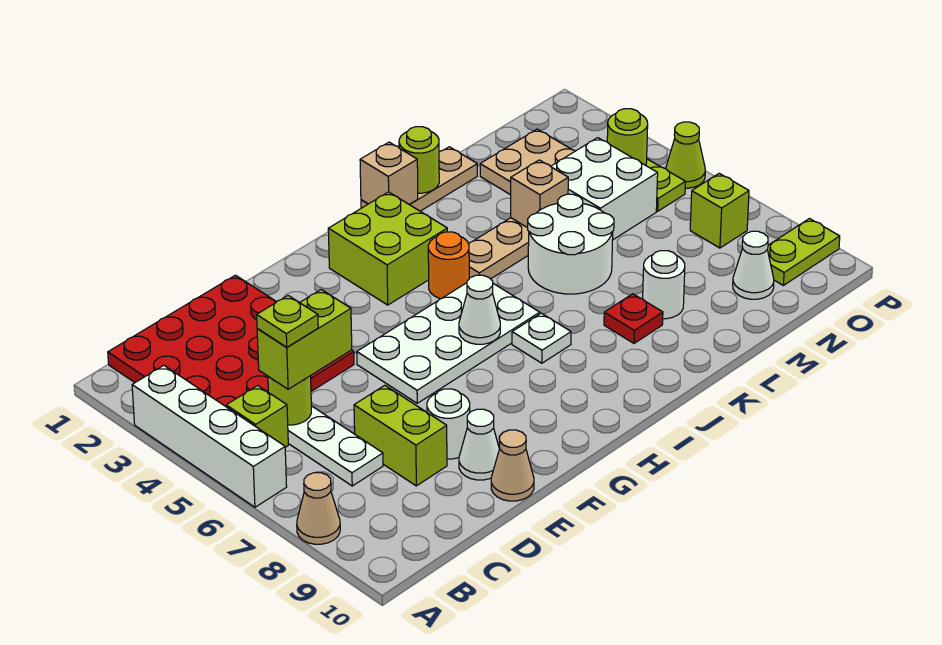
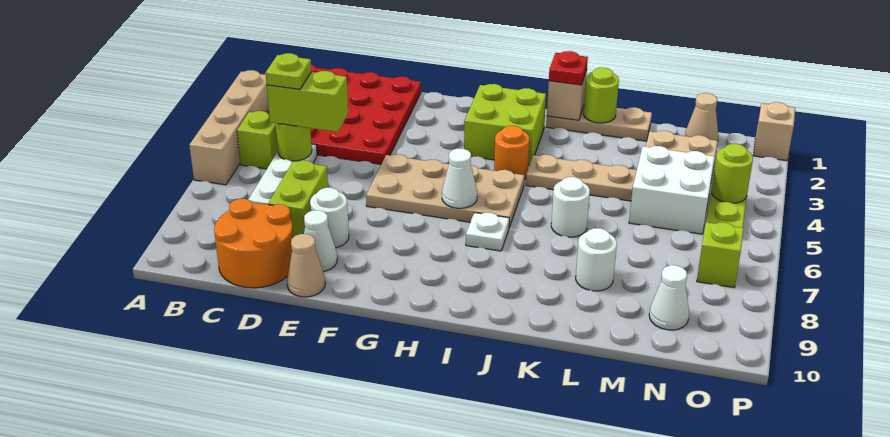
white brick A3:A6 level 1 -> tan brick A3:A6 level 1
tan cone A8 level 1 -> tan cone N1 level 1
none -> orange round brick C9:D10 level 1
white plate F5:I6 level 1 -> tan plate F5:I6 level 1
white round brick K5:L6 level 1 -> white round brick K6 level 1
red plate K8 level 1 -> red plate J1 level 3
tan brick L4 level 2 -> tan brick P1 level 1
lime plate O9:P9 level 1 -> none
lime cone P5 level 1 -> none

